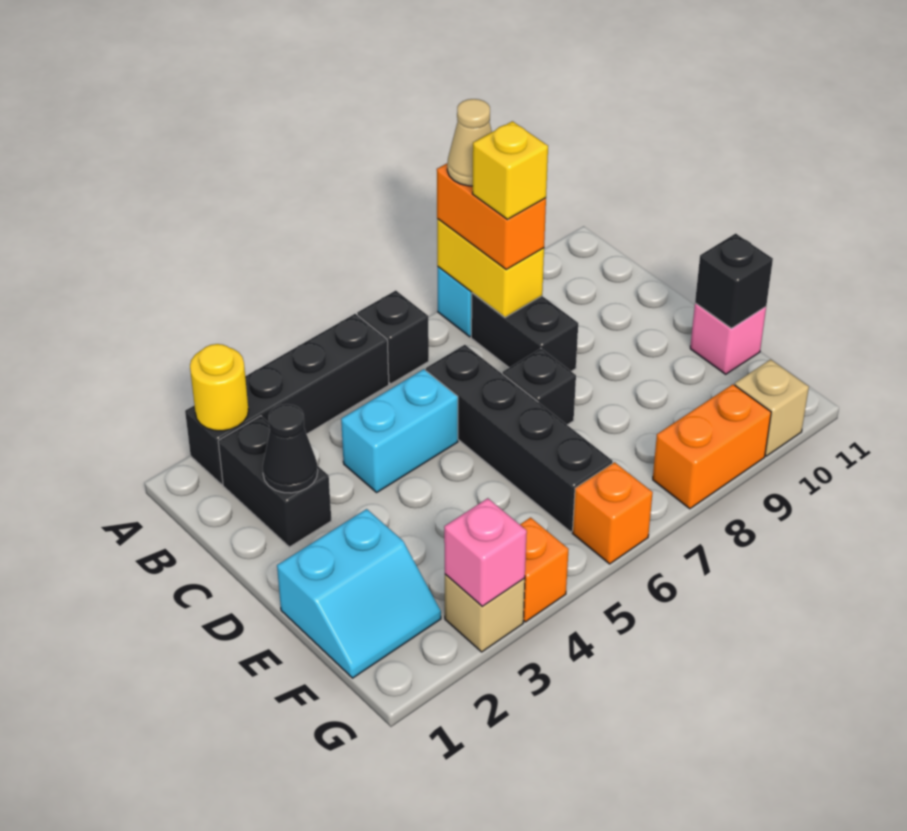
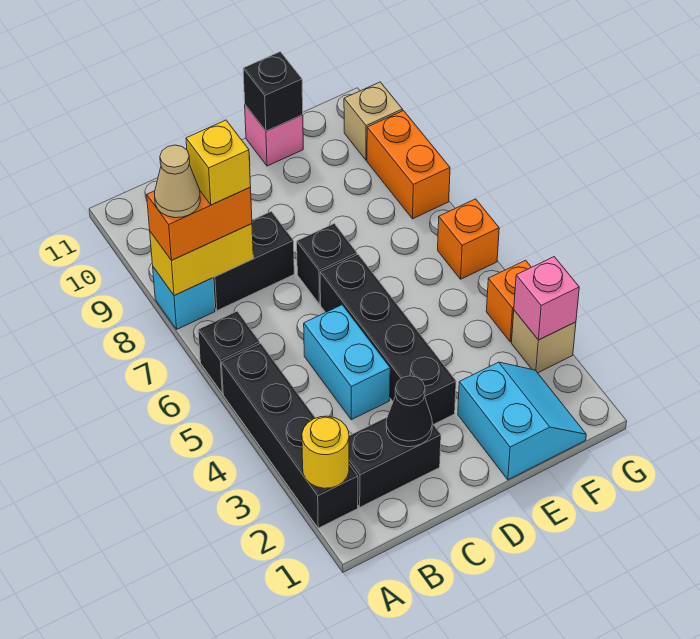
black brick C6:F6 level 1 -> black brick D3:D6 level 1

